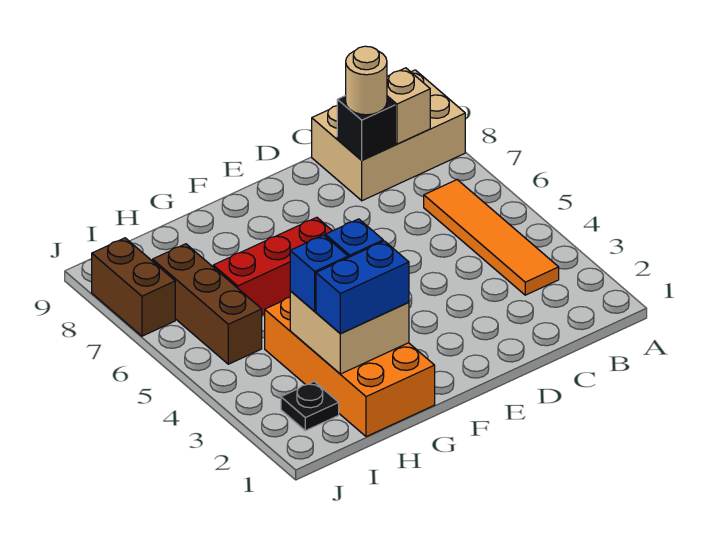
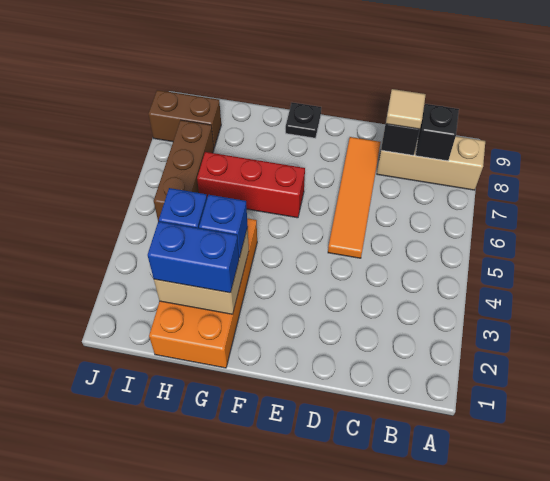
tan brick A8:C9 level 1 -> tan brick A8:C8 level 1
orange tile B3:B6 level 1 -> orange tile D5:D8 level 1
tan brick B8 level 2 -> black brick B8 level 2
tan round brick C8 level 3 -> tan tile C8 level 3
black plate I2 level 1 -> black plate F9 level 1
brown brick J7:J8 level 1 -> brown brick I8:J8 level 1

